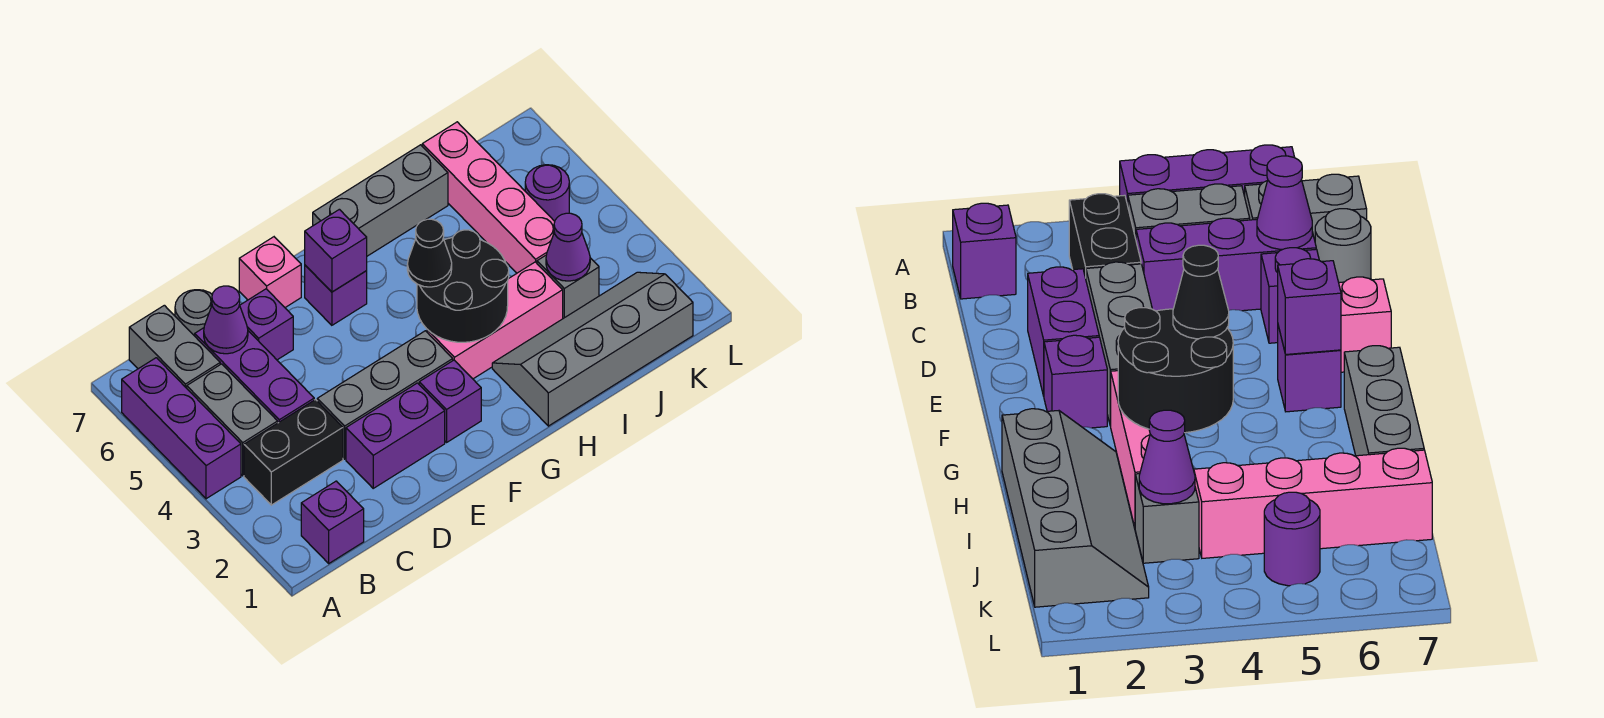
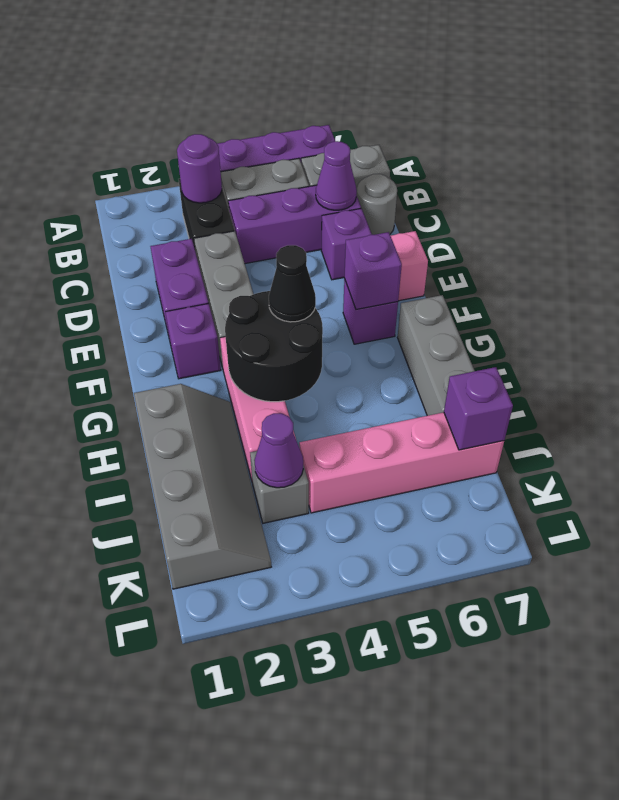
purple brick B1 level 1 -> purple brick J7 level 2
purple round brick K5 level 1 -> purple round brick B3 level 2

